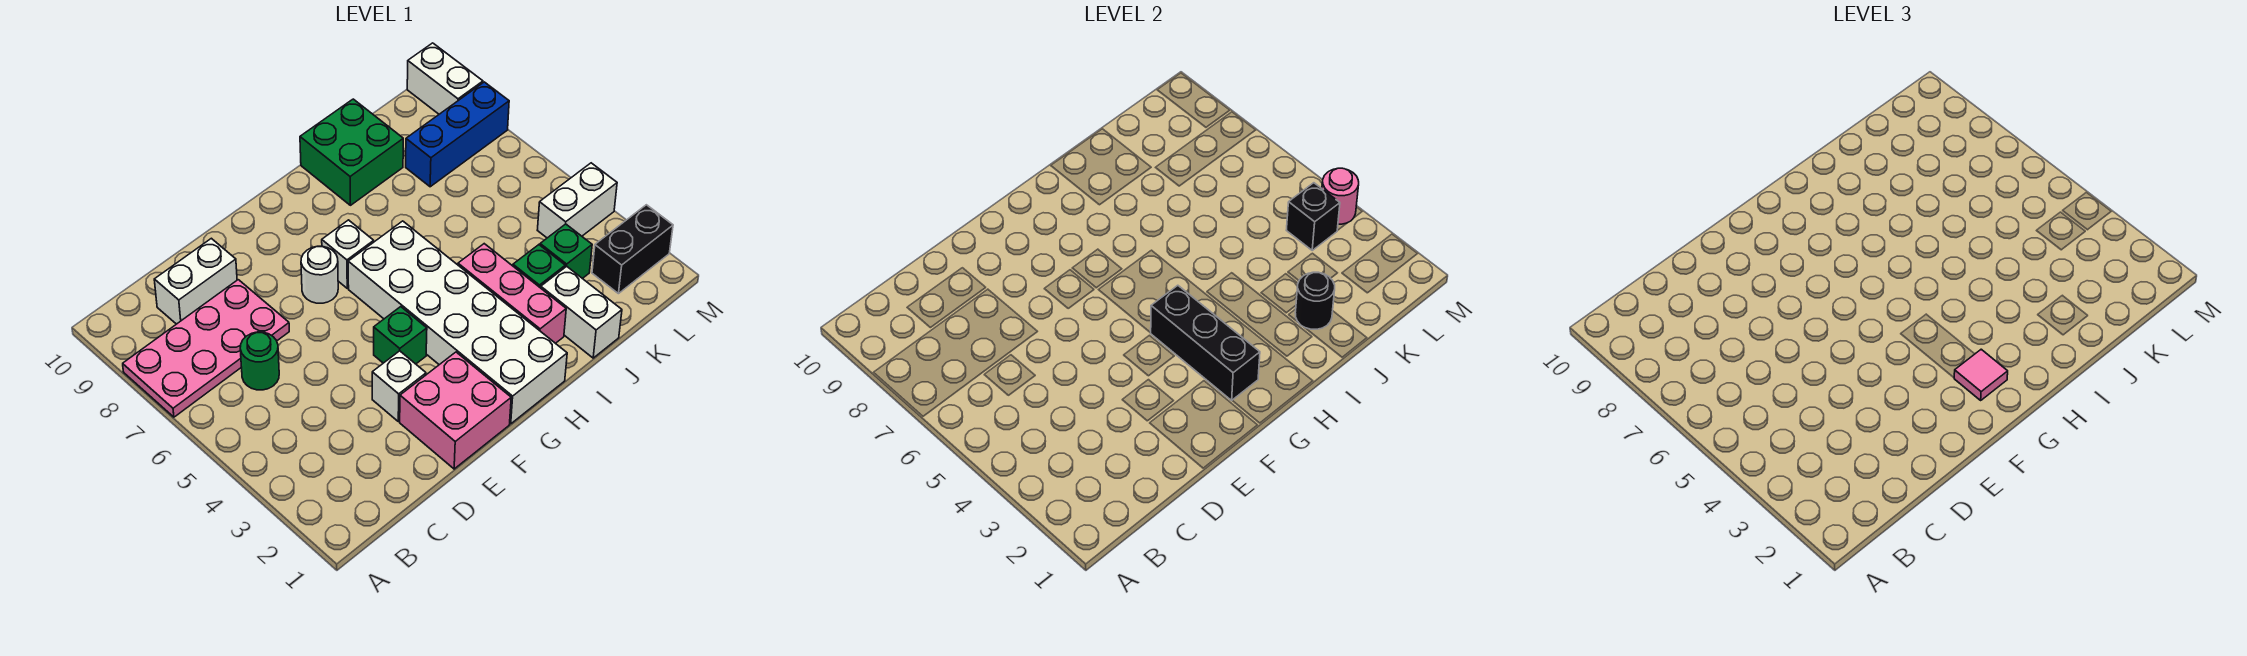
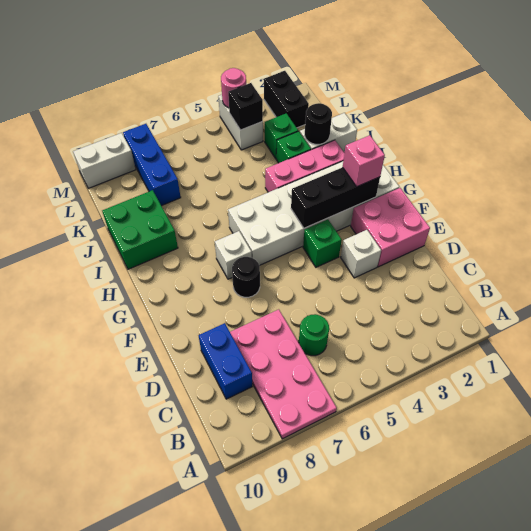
white brick C9:D9 level 1 -> blue brick C9:D9 level 1
white round brick F7 level 1 -> black round brick F7 level 1
pink tile G2 level 3 -> pink brick G2 level 3

